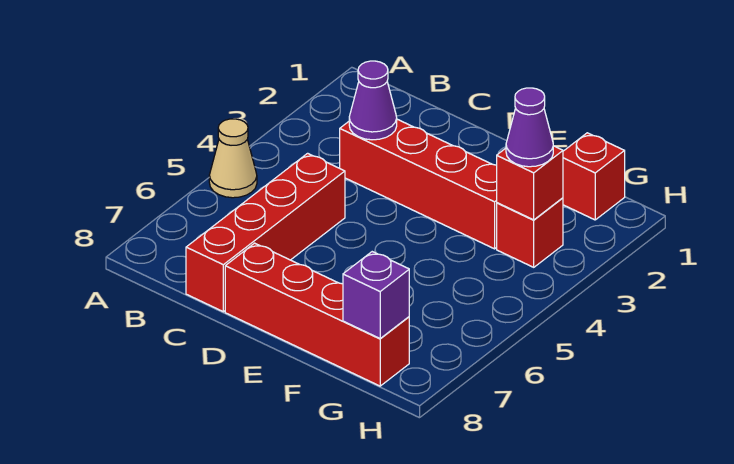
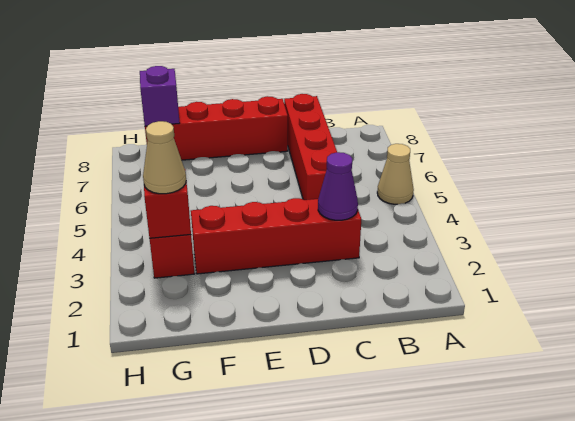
red brick G1 level 1 -> none
purple cone G3 level 3 -> tan cone G3 level 3

